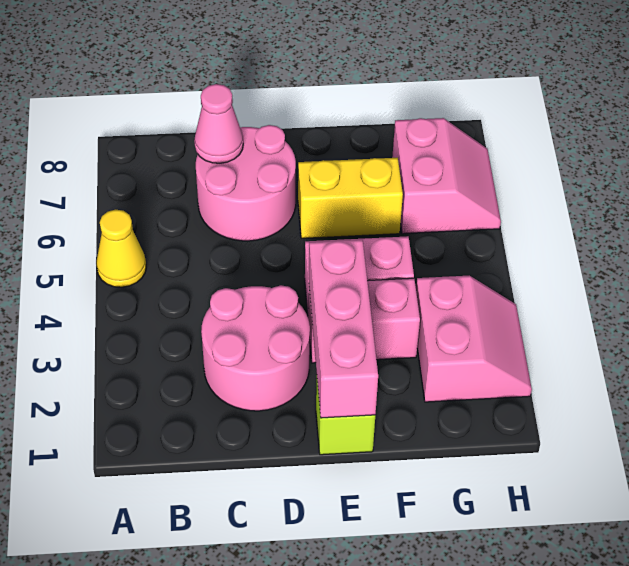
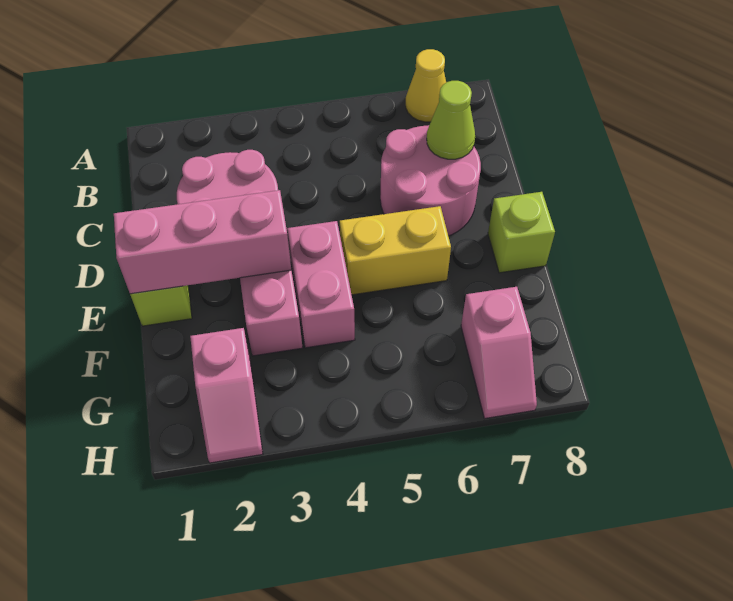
yellow cone A5 level 1 -> yellow cone A7 level 1
pink cone C7 level 2 -> lime cone C7 level 2
yellow brick E6:F6 level 1 -> yellow brick E5:E6 level 1
none -> lime brick E8 level 1
pink slope G2:H3 level 1 top G -> pink slope G2:H2 level 1 top G
pink slope G6:H7 level 1 top G -> pink slope G7:H7 level 1 top G

